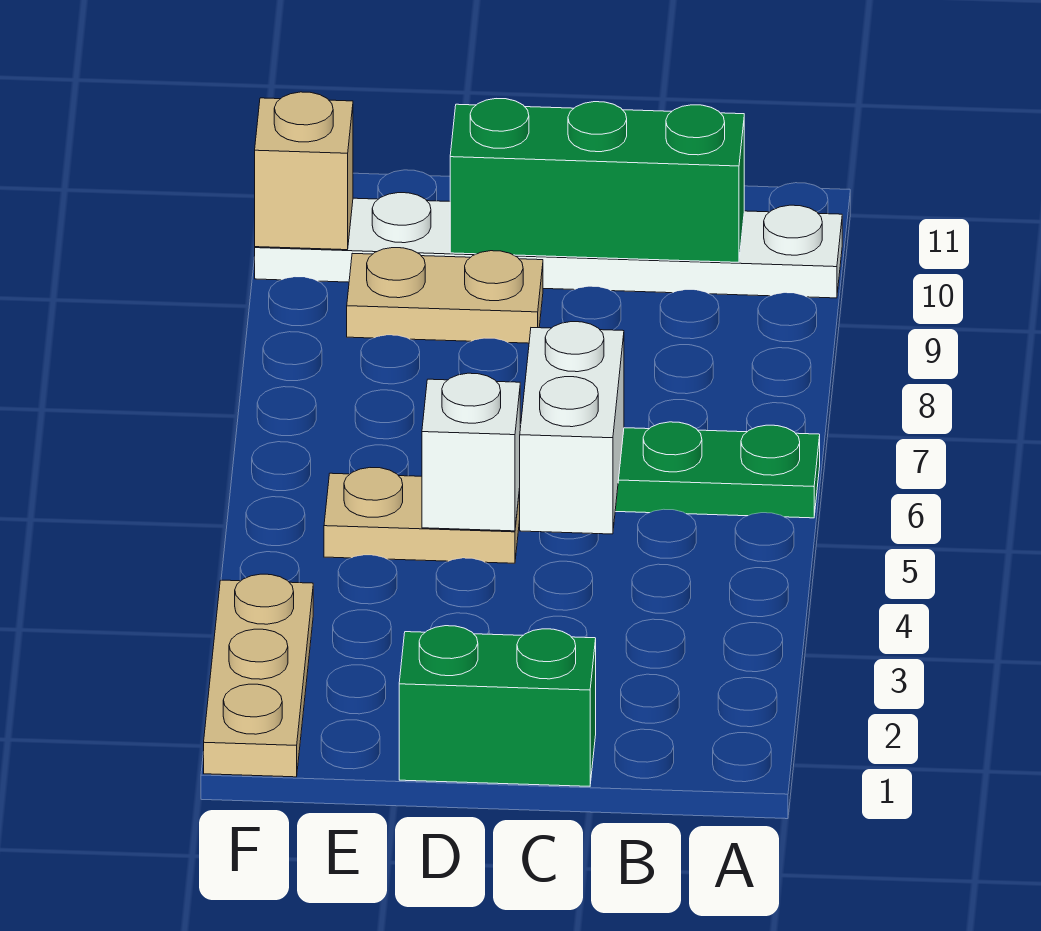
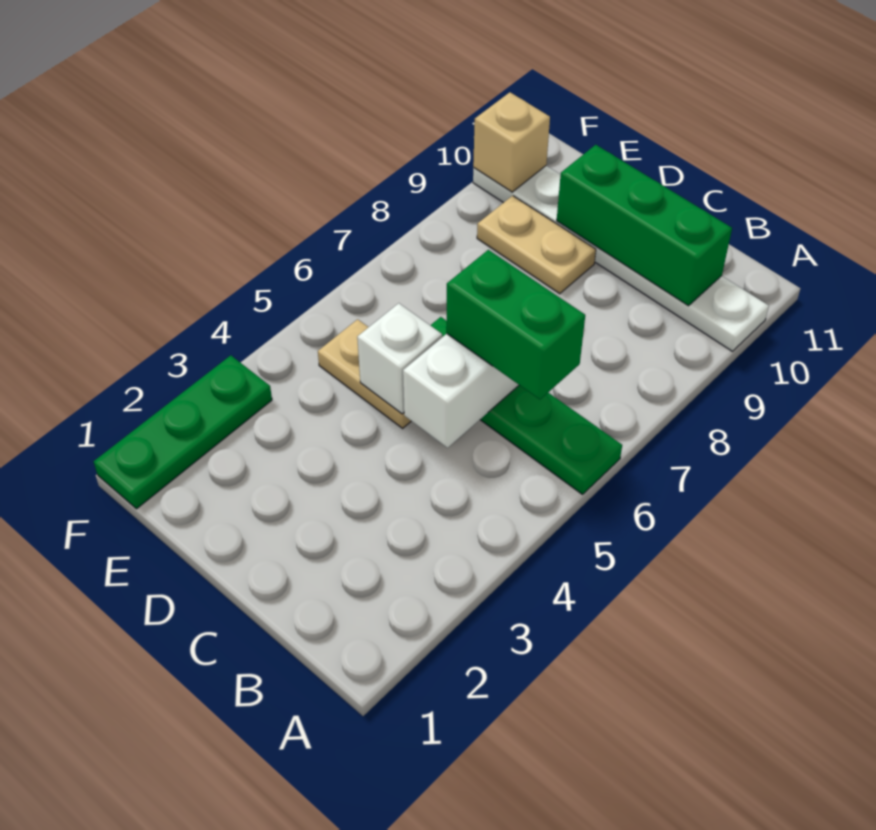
green brick C1:D1 level 1 -> green brick B6:C6 level 3
tan plate F1:F3 level 1 -> green plate F1:F3 level 1

